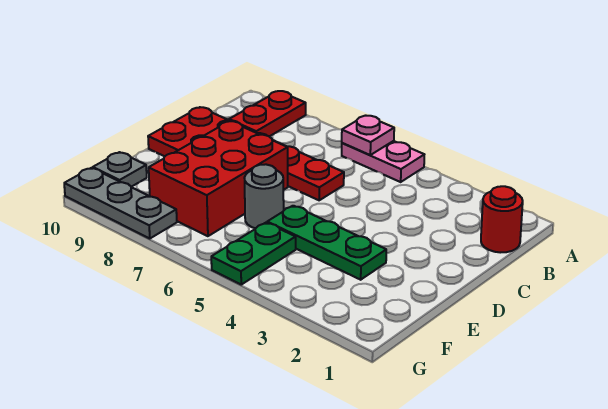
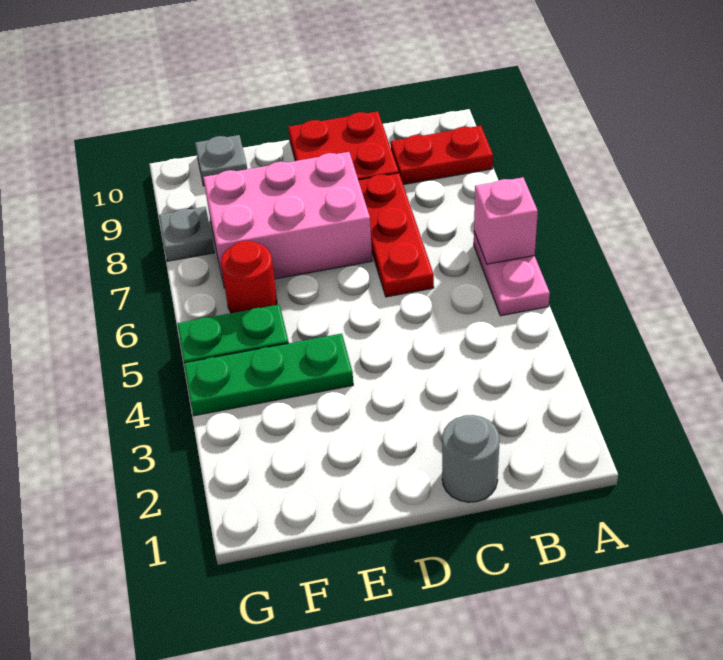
pink plate A6 level 2 -> pink brick A6 level 2
red round brick B1 level 1 -> red round brick F6 level 1
red brick D7:F8 level 1 -> pink brick D7:F8 level 1
green plate E3:E5 level 1 -> green plate E4:G4 level 1
grey round brick E6 level 1 -> grey round brick C1 level 1
grey plate G8:G10 level 1 -> grey plate G8 level 1

